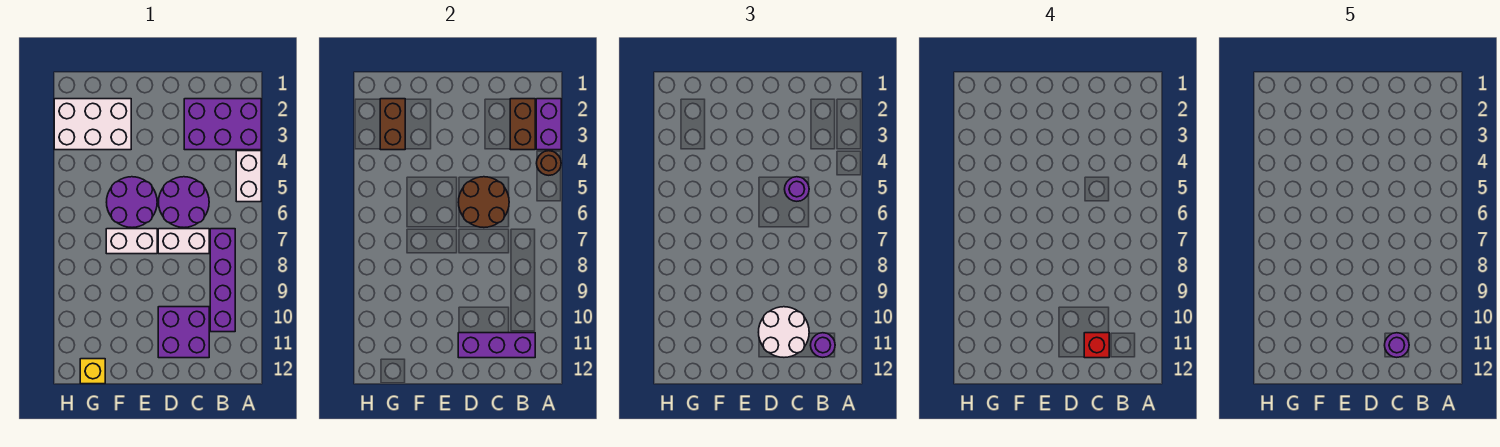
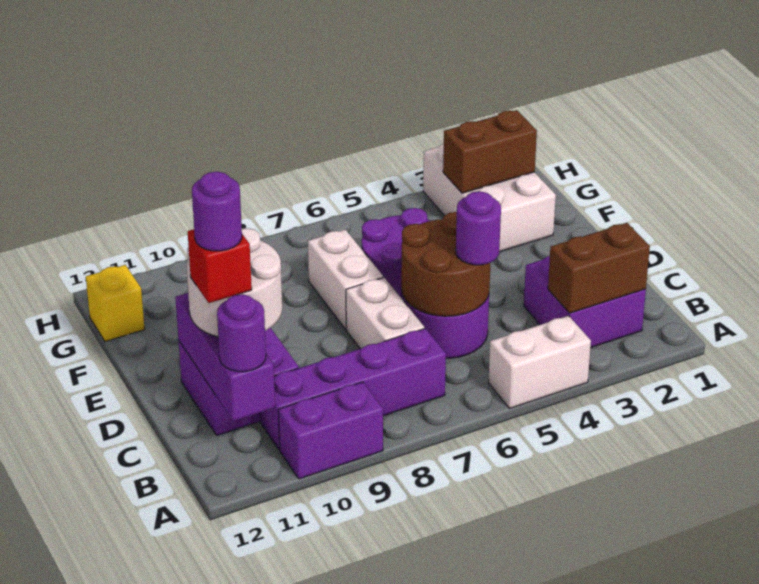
purple brick A2:C3 level 1 -> purple brick B2:C3 level 1
purple brick A2:A3 level 2 -> purple brick A9:A10 level 1
brown round brick A4 level 2 -> none

